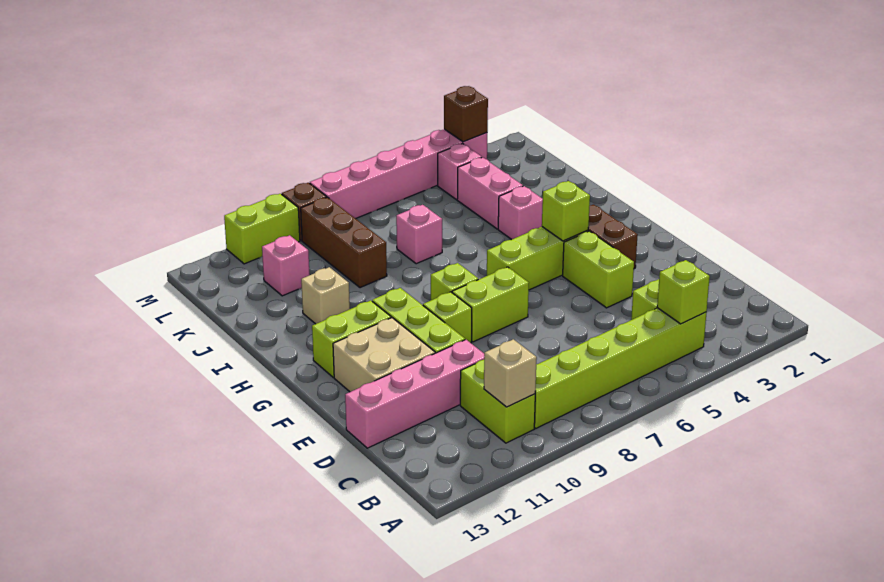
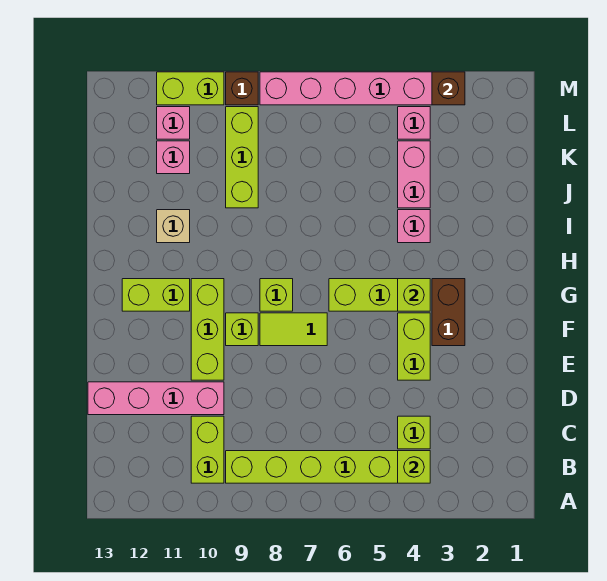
tan brick B10 level 2 -> none
tan brick E11:F12 level 1 -> none
lime brick F7:F8 level 1 -> lime tile F7:F8 level 1
pink brick J7 level 1 -> pink brick L11 level 1
brown brick J9:L9 level 1 -> lime brick J9:L9 level 1

